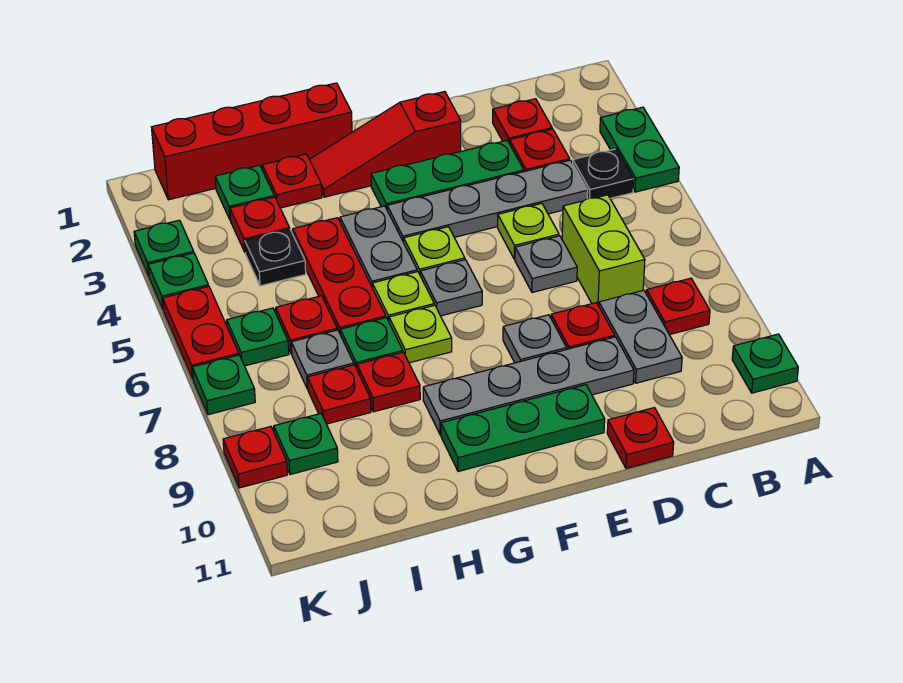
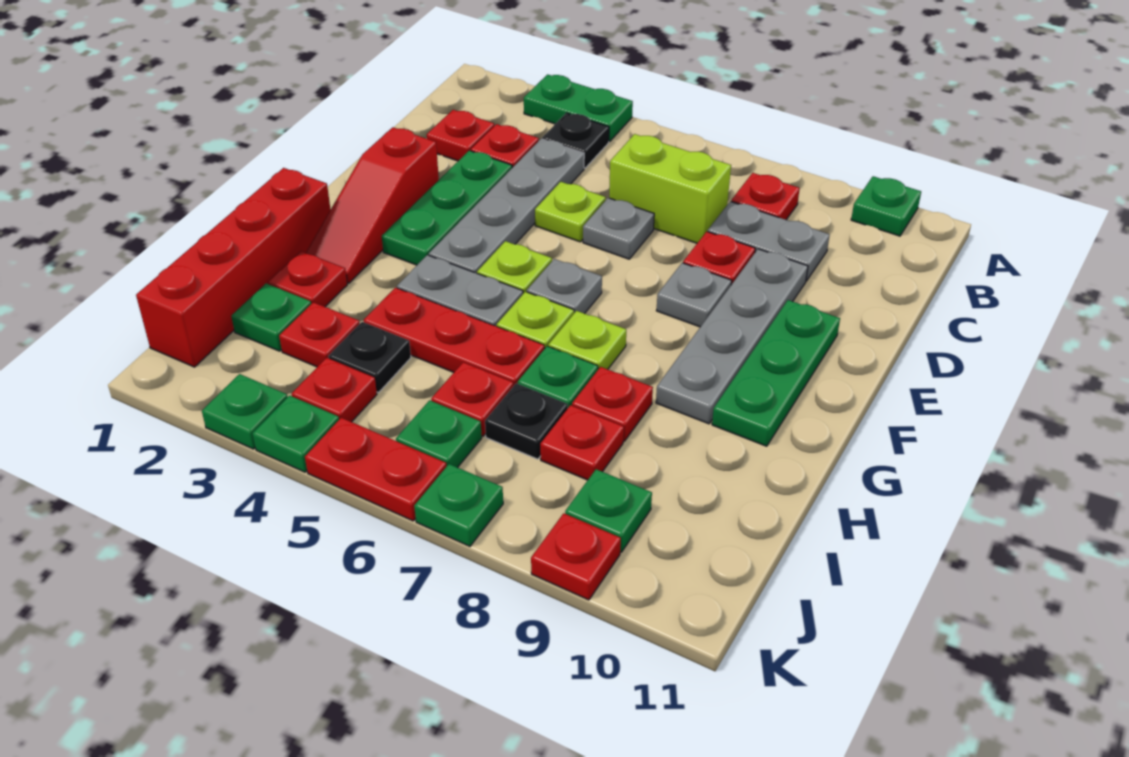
red plate D11 level 1 -> red plate J4 level 1
grey plate I7 level 1 -> black plate I7 level 1

